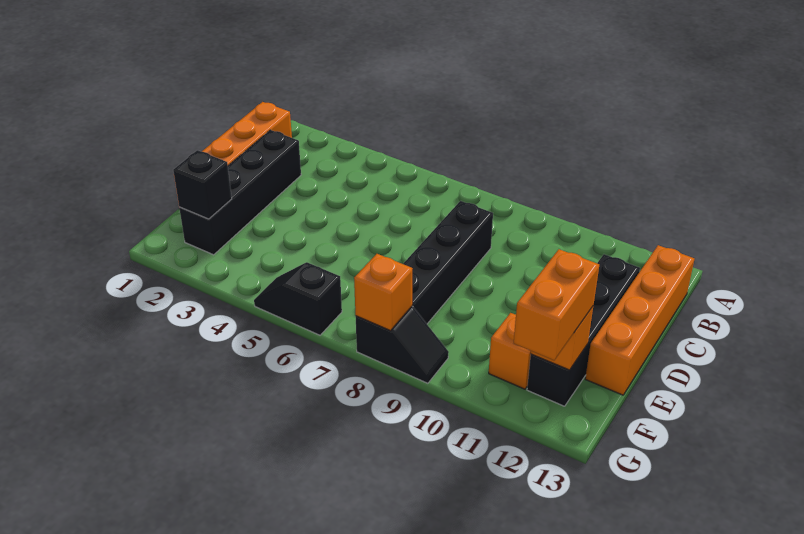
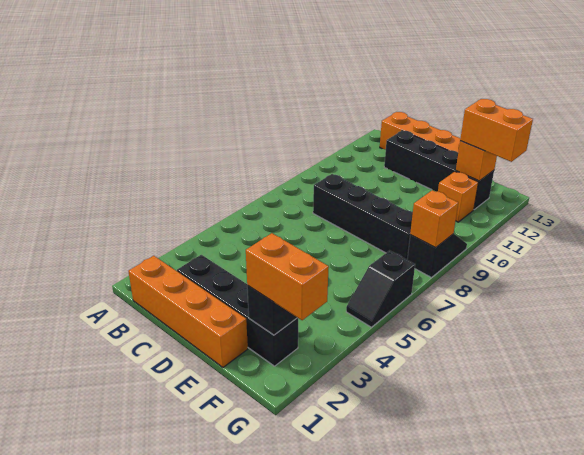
none -> orange brick F2:G2 level 3

